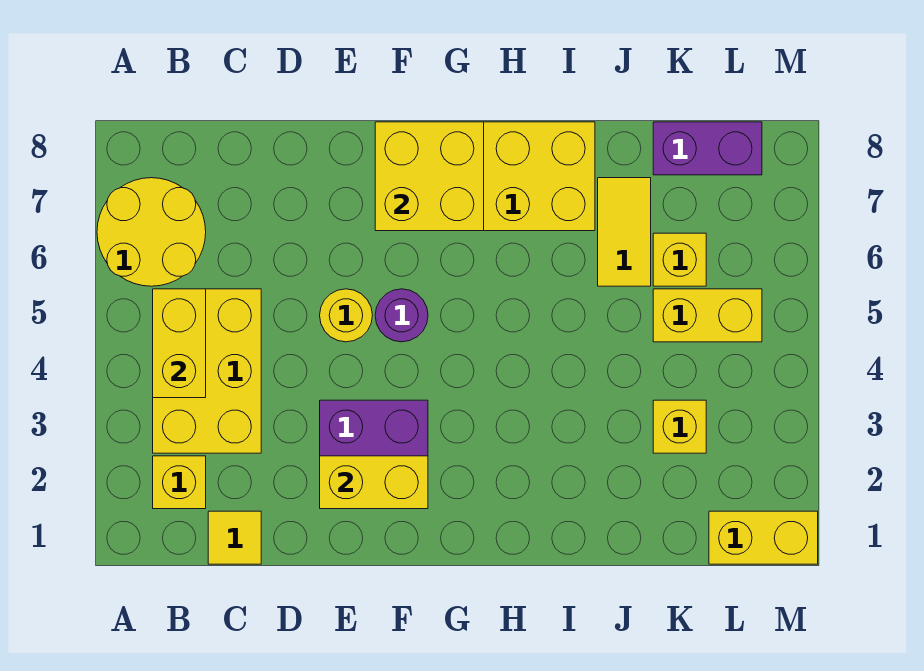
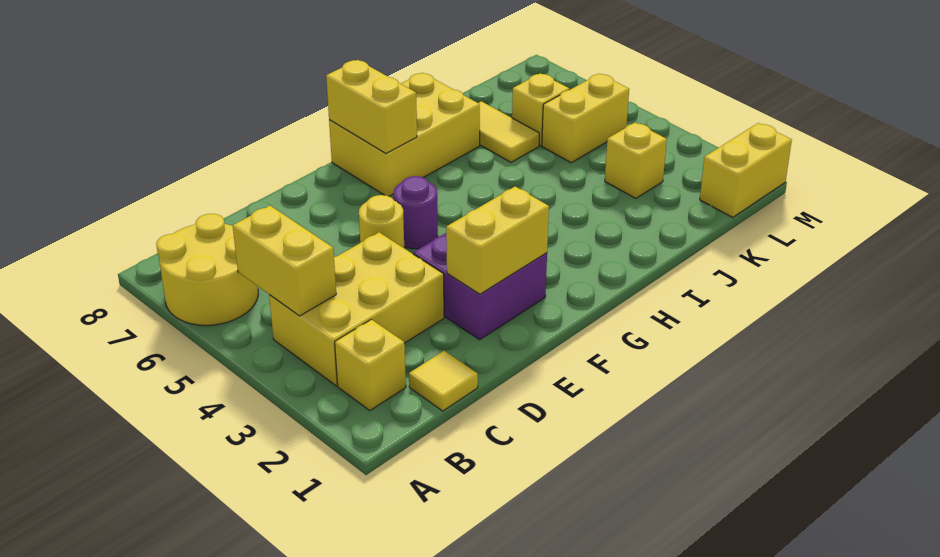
yellow brick B3:C5 level 1 -> yellow brick B3:D4 level 1
yellow brick F7:G8 level 2 -> yellow brick G7:G8 level 2
purple brick K8:L8 level 1 -> none

